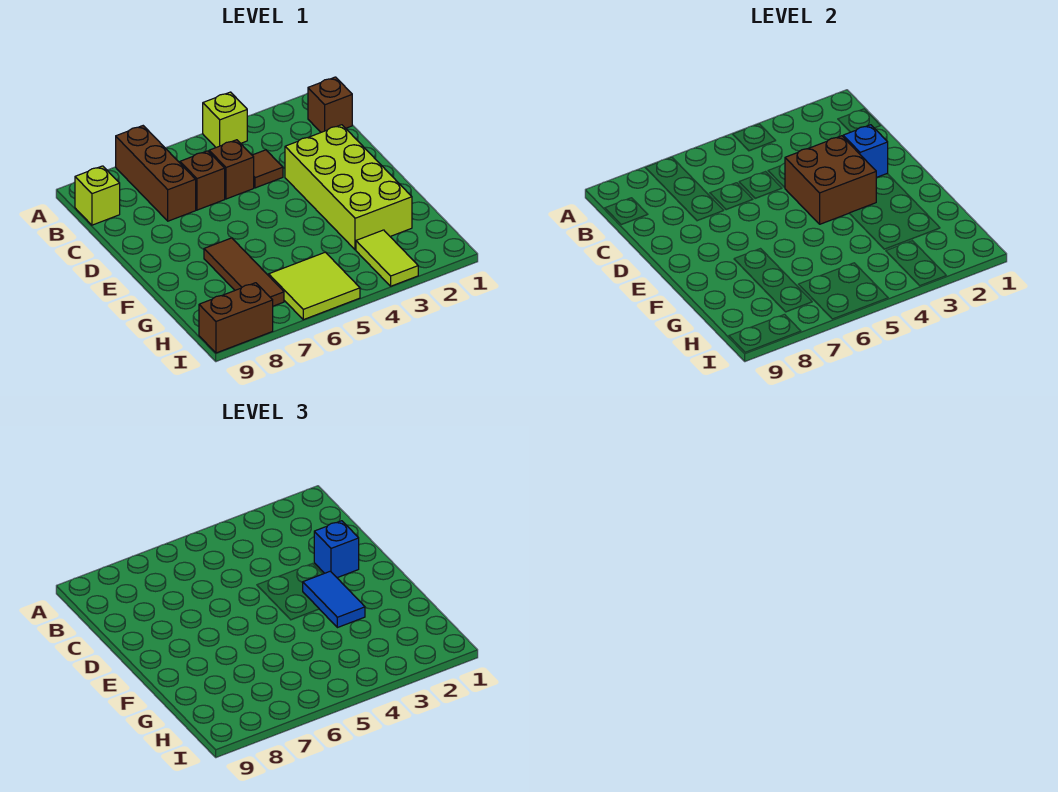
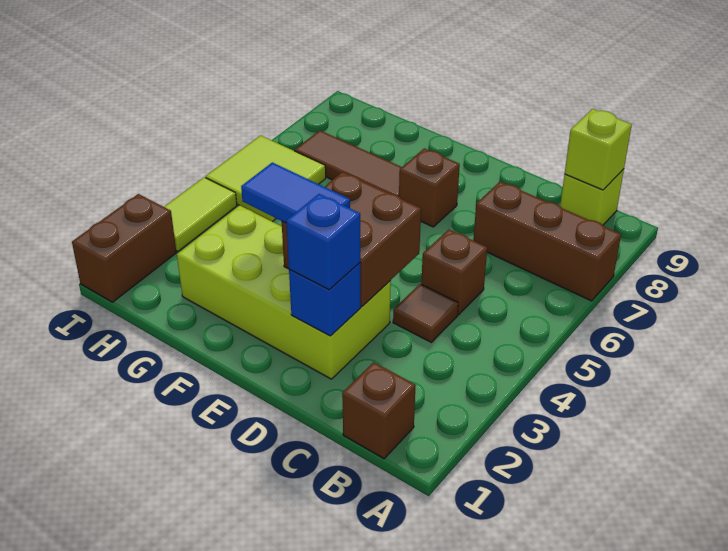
lime brick A4 level 1 -> lime brick B9 level 2
brown brick C6 level 1 -> brown brick E7 level 1
lime tile H3:I3 level 1 -> lime tile I3:I4 level 1
brown brick I8:I9 level 1 -> brown brick I1:I2 level 1

